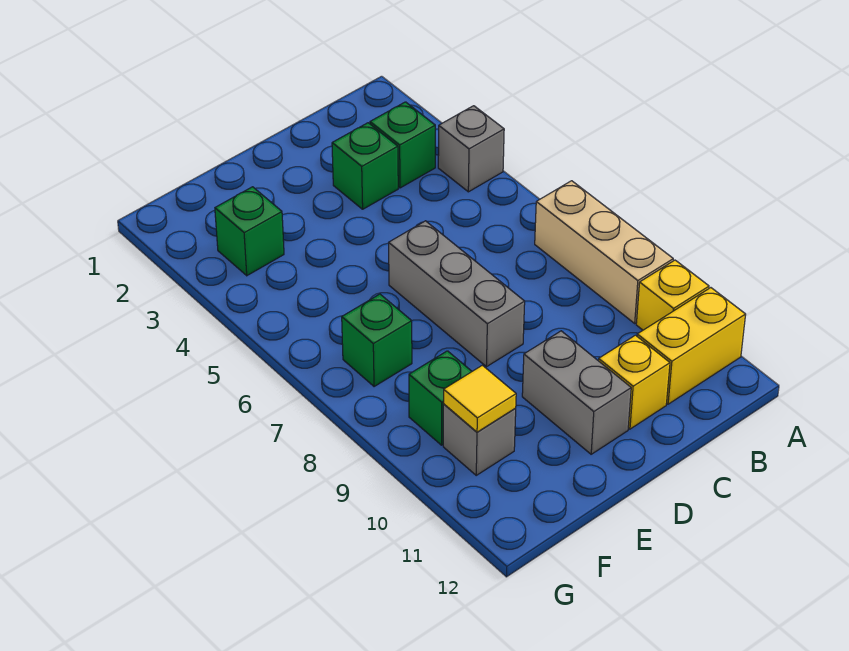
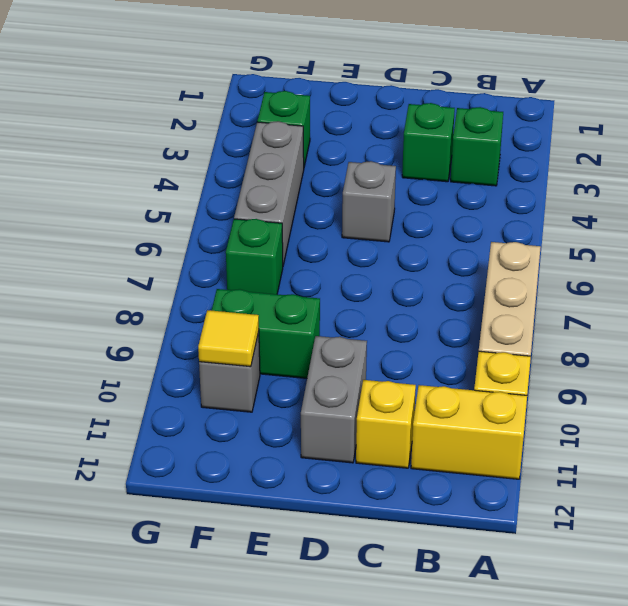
grey brick A4 level 1 -> grey brick D5 level 1
grey brick D6:D8 level 1 -> grey brick F4:F6 level 1
green brick F9 level 1 -> green brick E9:F9 level 1

